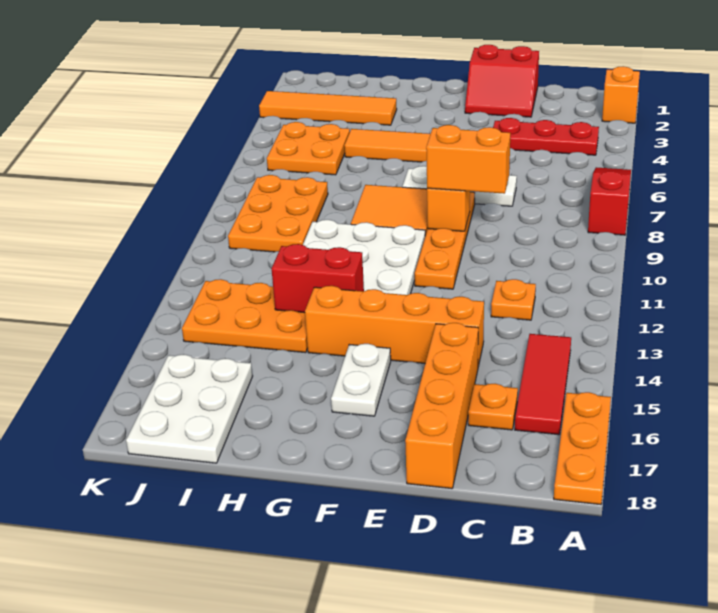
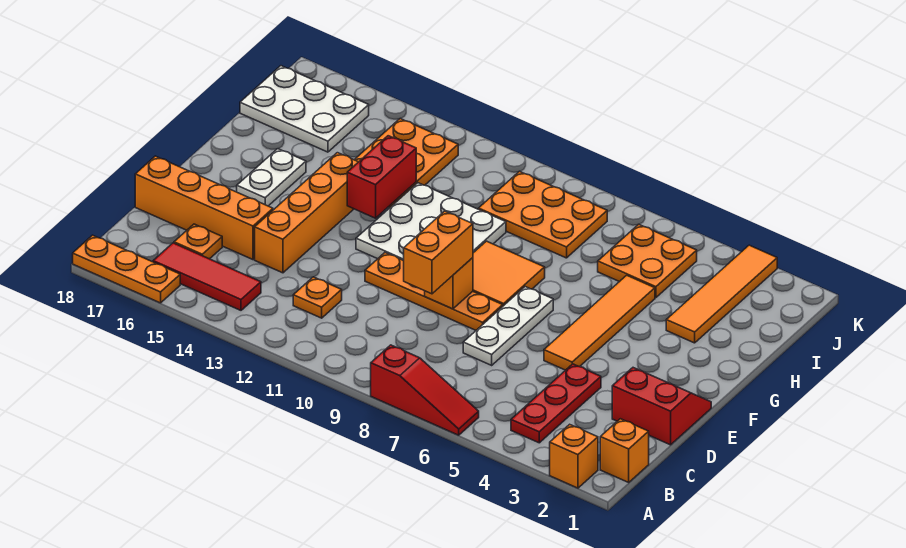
none -> orange brick B1 level 1
red slope D1:E2 level 1 top 1 -> red slope D1:E2 level 1 top D
white plate F15:F16 level 1 -> white plate F16:G16 level 1

